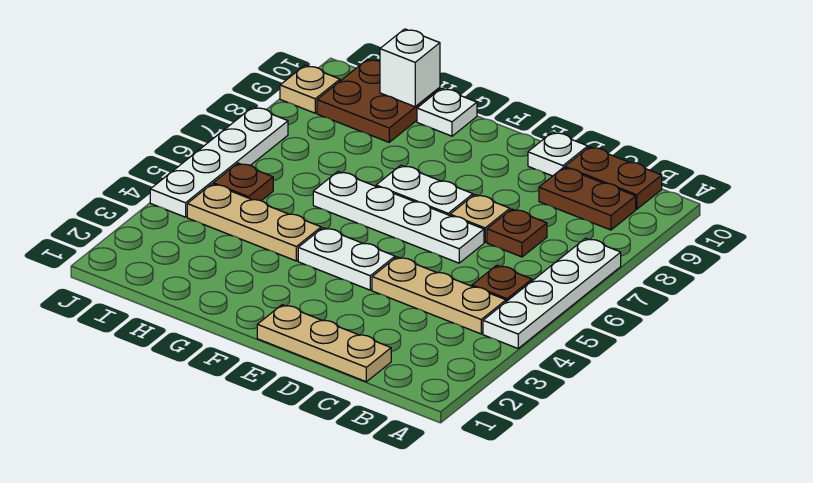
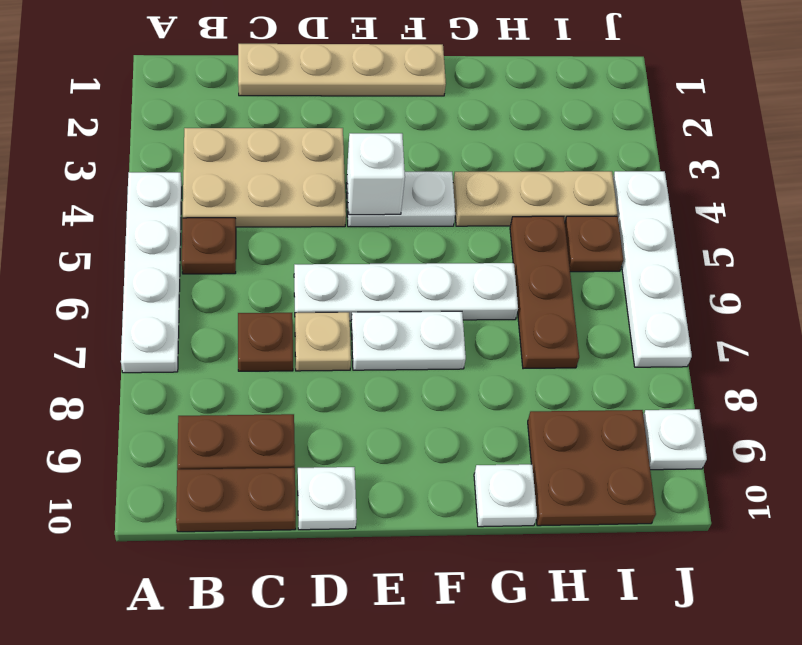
tan plate B4:D4 level 1 -> tan plate B3:D4 level 1
tan plate C1:E1 level 1 -> tan plate C1:F1 level 1
none -> brown plate H5:H7 level 1
white brick H10 level 2 -> white brick E4 level 2
tan plate J9 level 1 -> white plate J9 level 1

